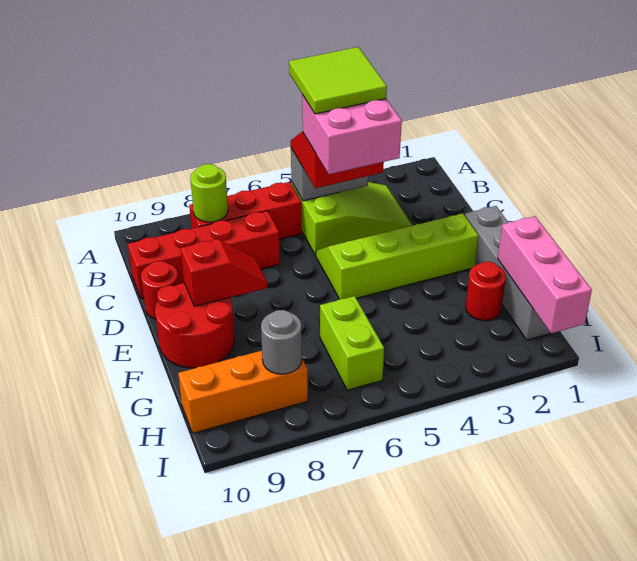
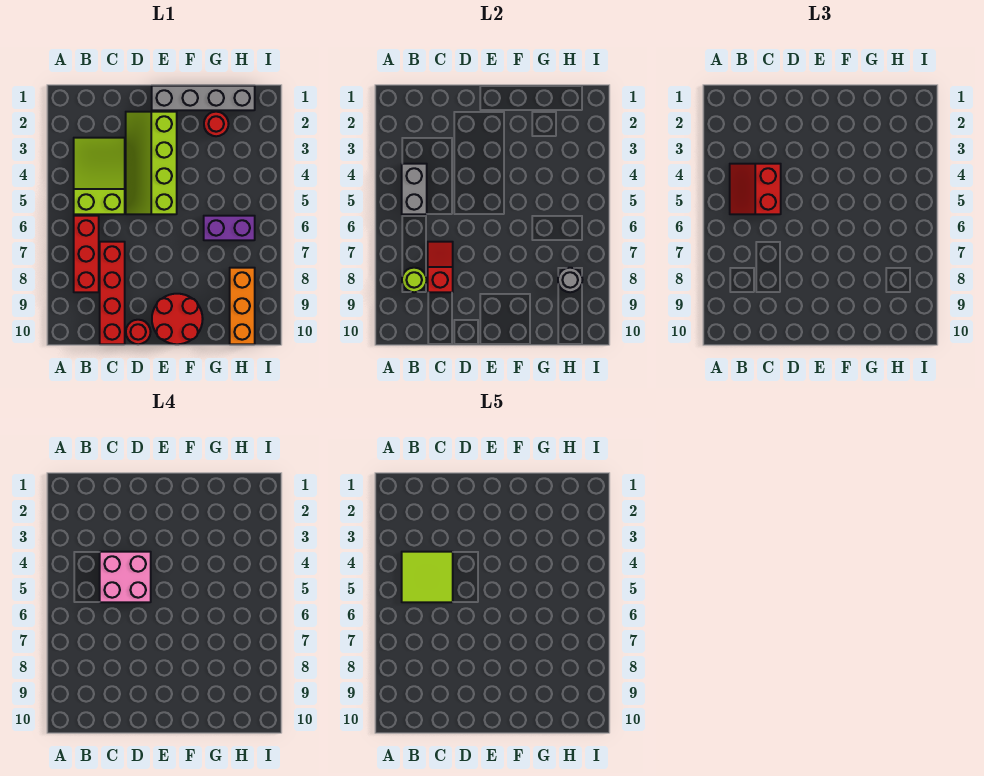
red slope E8:E9 level 2 top 9 -> red slope C7:C8 level 2 top 8
pink brick G1:I1 level 2 -> none
lime brick G6:H6 level 1 -> purple brick G6:H6 level 1

